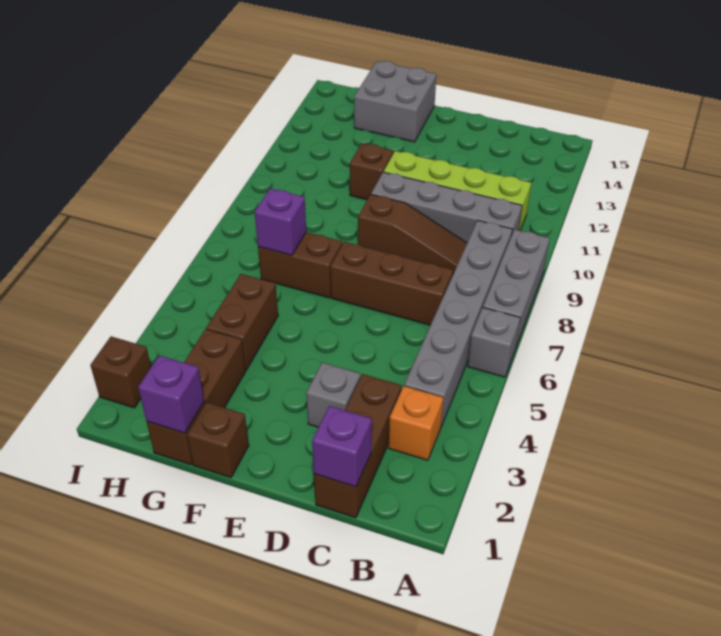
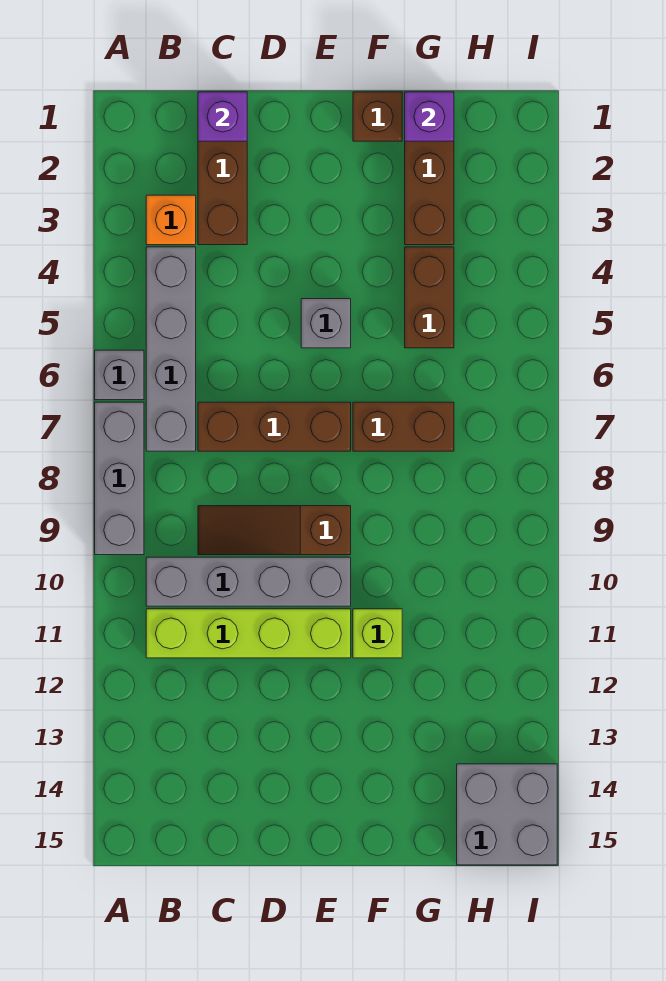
grey brick B4:B9 level 1 -> grey brick B4:B7 level 1
grey brick D3 level 1 -> grey brick E5 level 1
brown brick F11 level 1 -> lime brick F11 level 1
grey brick F14:G15 level 1 -> grey brick H14:I15 level 1
purple brick G7 level 2 -> none
brown brick I2 level 1 -> none

